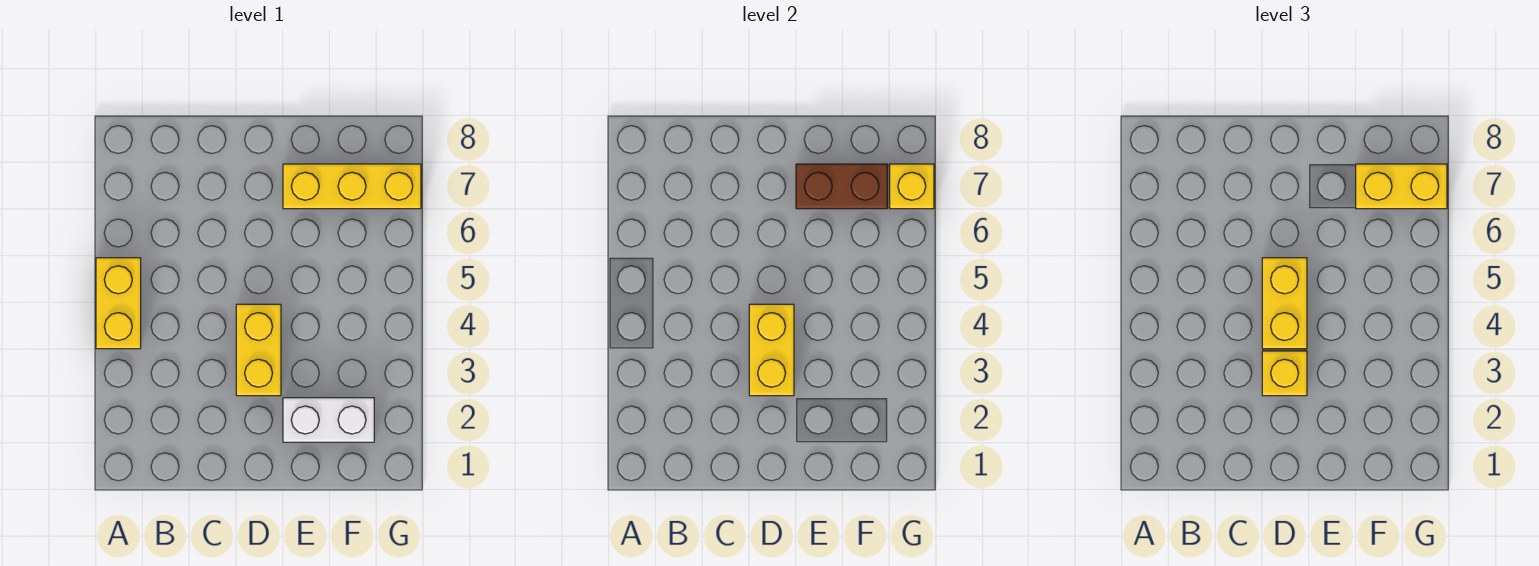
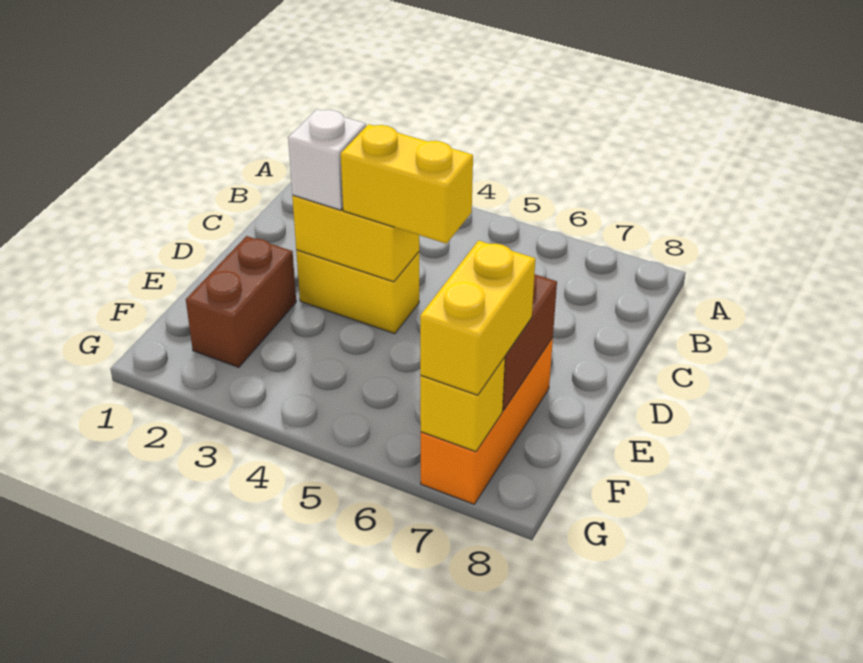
yellow brick A4:A5 level 1 -> none
yellow brick D3 level 3 -> white brick D3 level 3
white brick E2:F2 level 1 -> brown brick E2:F2 level 1
yellow brick E7:G7 level 1 -> orange brick E7:G7 level 1

